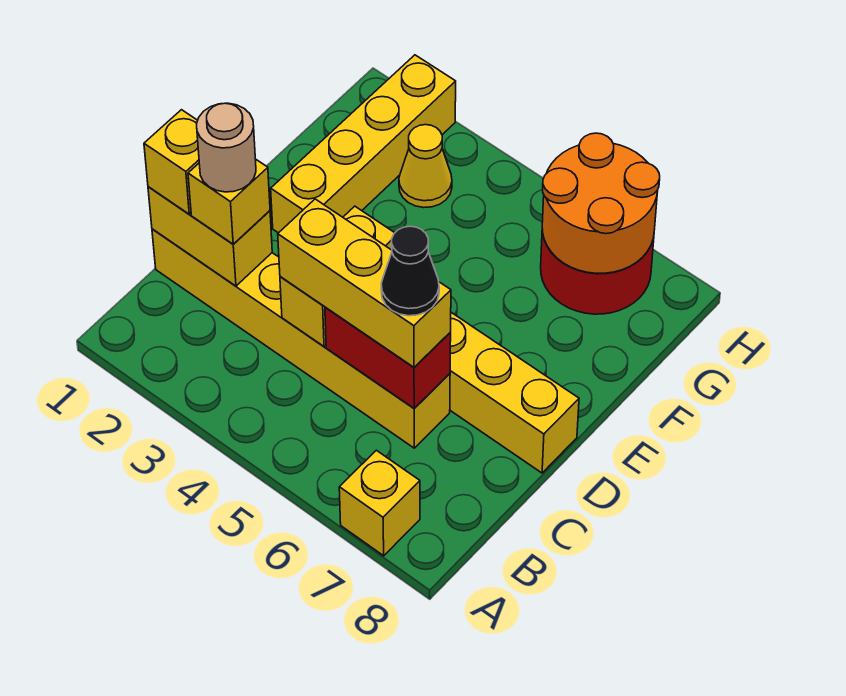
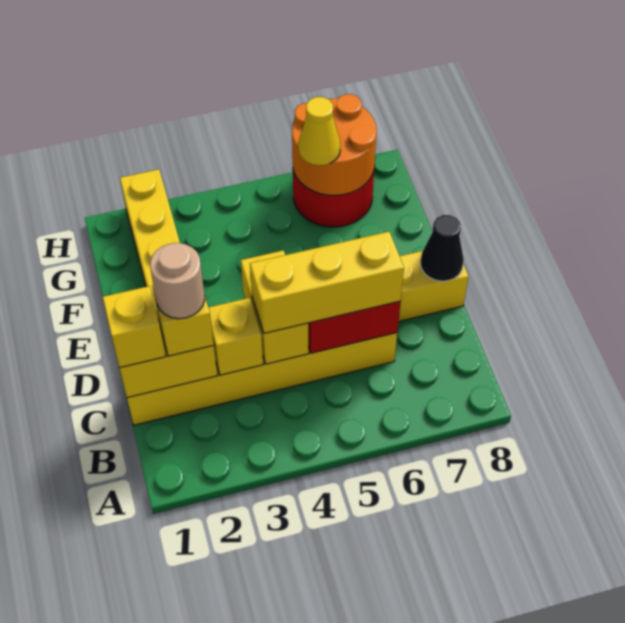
yellow brick A7 level 1 -> yellow brick C3 level 2
black cone C6 level 4 -> black cone D8 level 2
yellow cone G3 level 1 -> yellow cone G6 level 3

